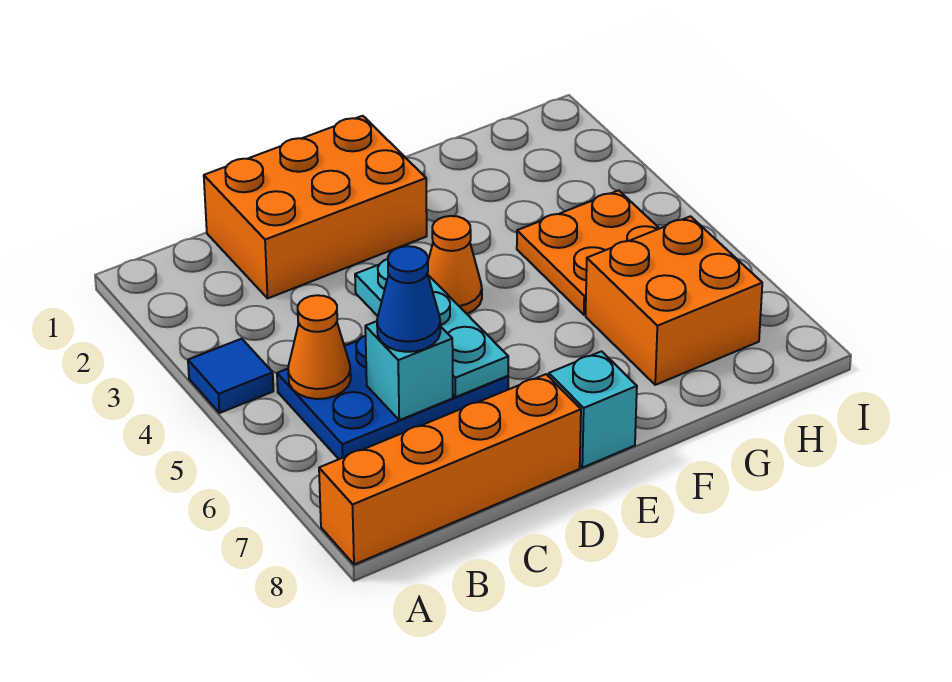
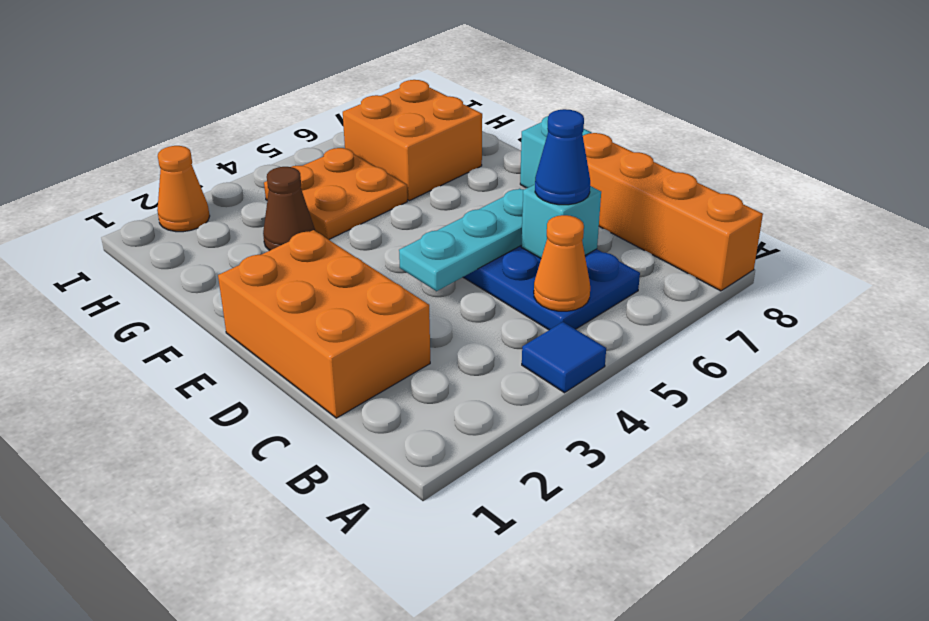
orange cone E4 level 1 -> orange cone I2 level 1
none -> brown cone G3 level 1

